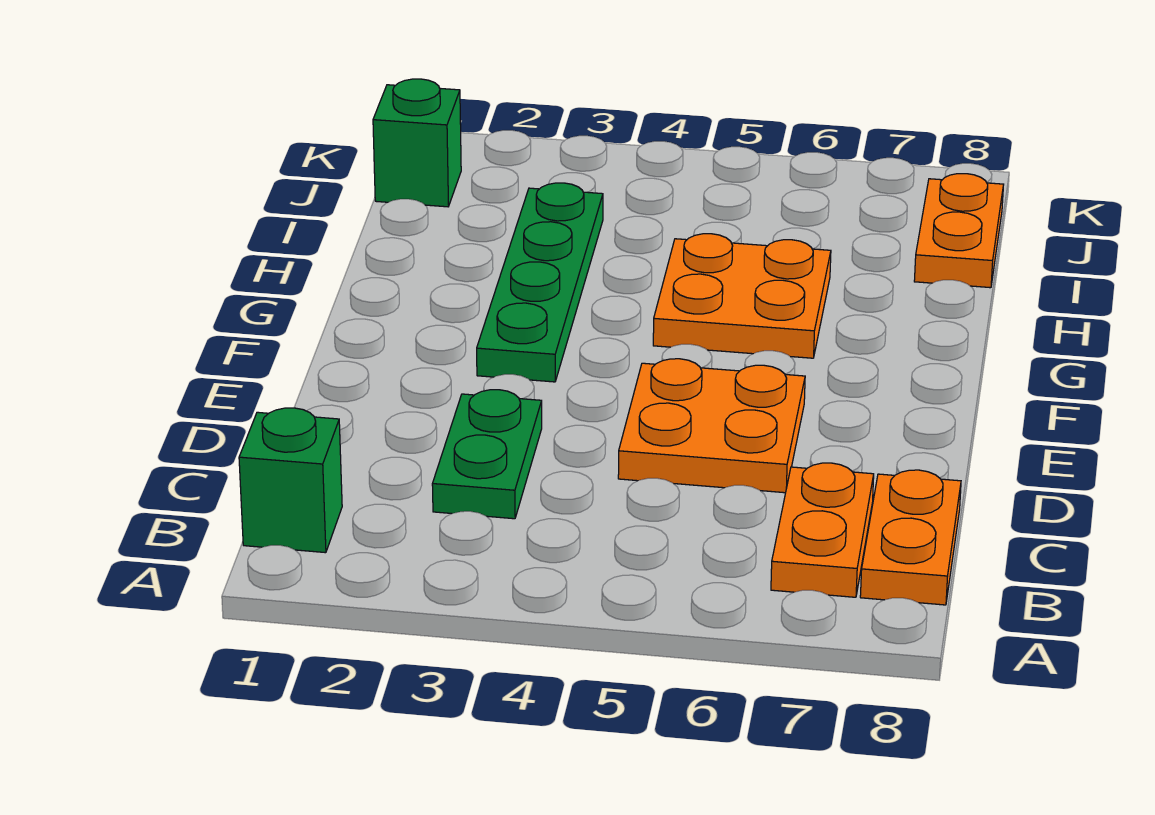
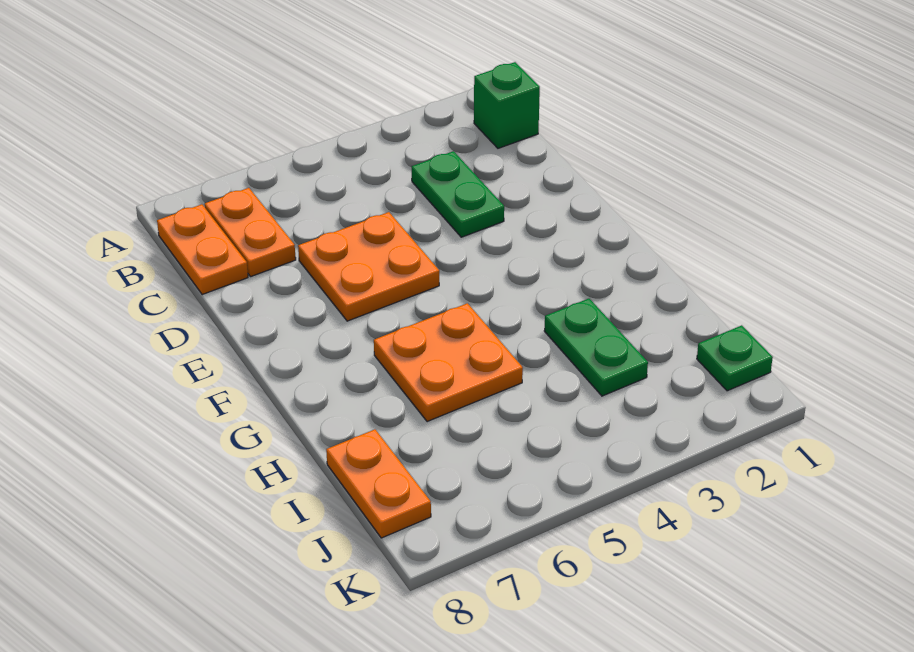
green plate F3:I3 level 1 -> green plate H3:I3 level 1
green brick J1 level 1 -> green plate J1 level 1

